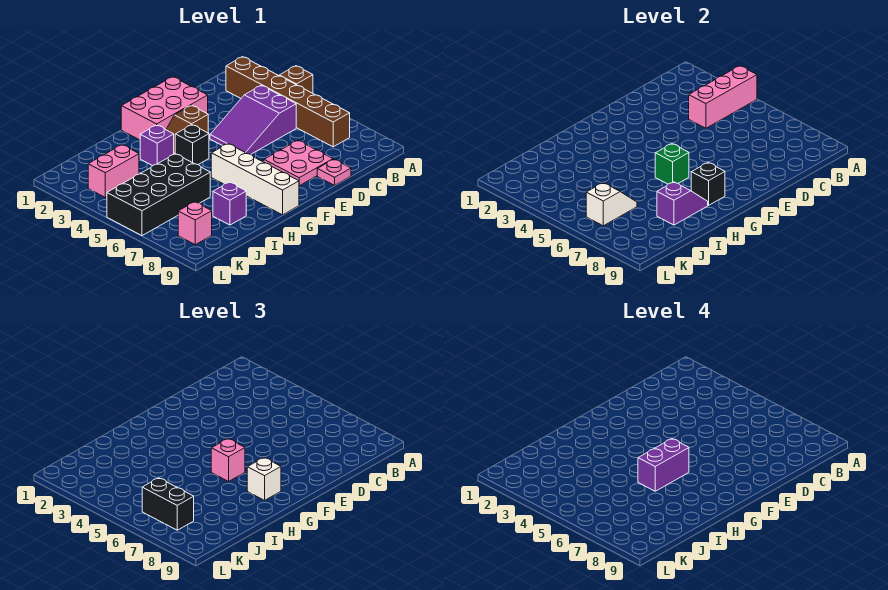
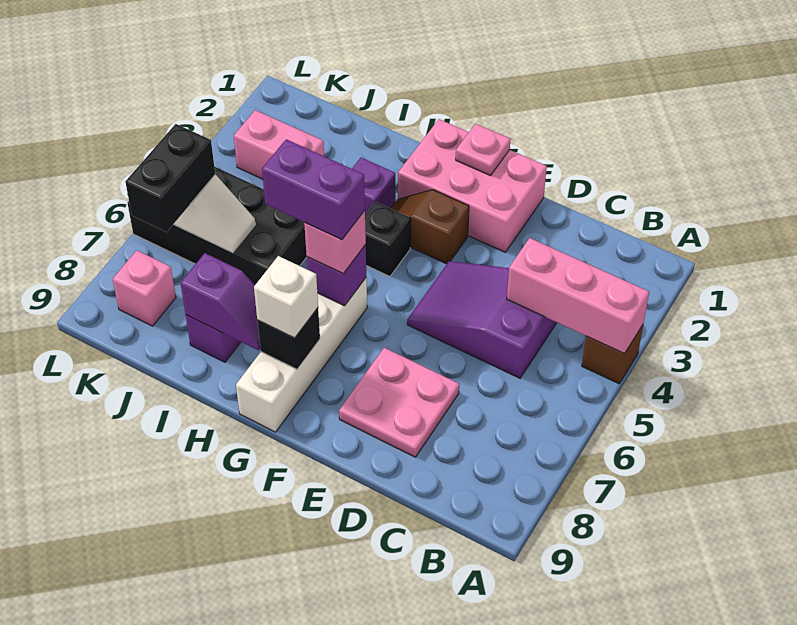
brown brick B2:B7 level 1 -> none
pink plate D9 level 1 -> pink plate F1 level 2
green brick G6 level 2 -> purple brick G6 level 2

